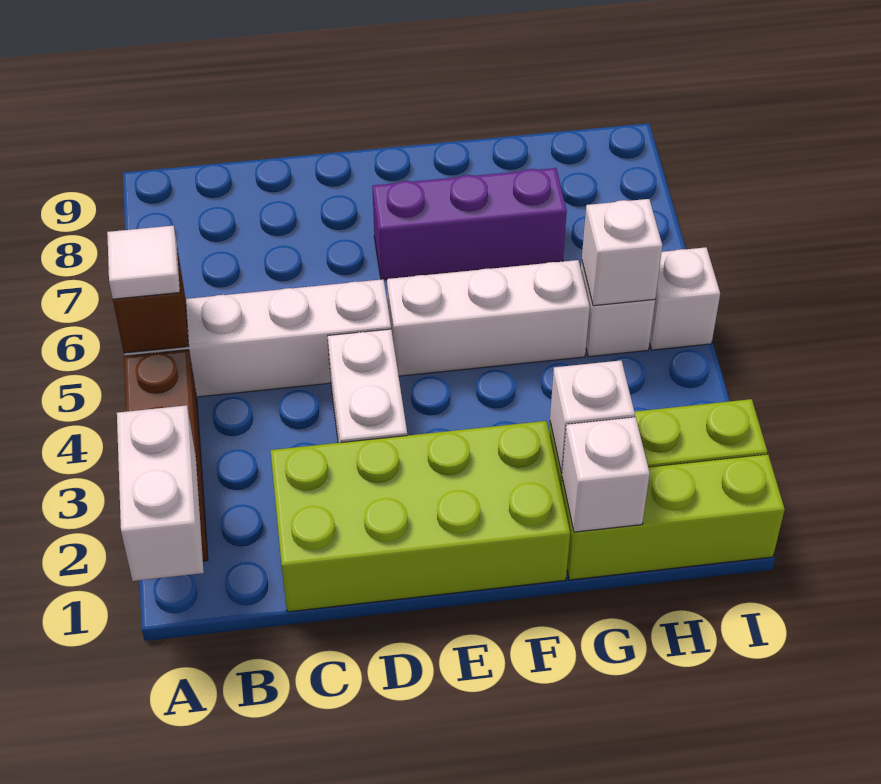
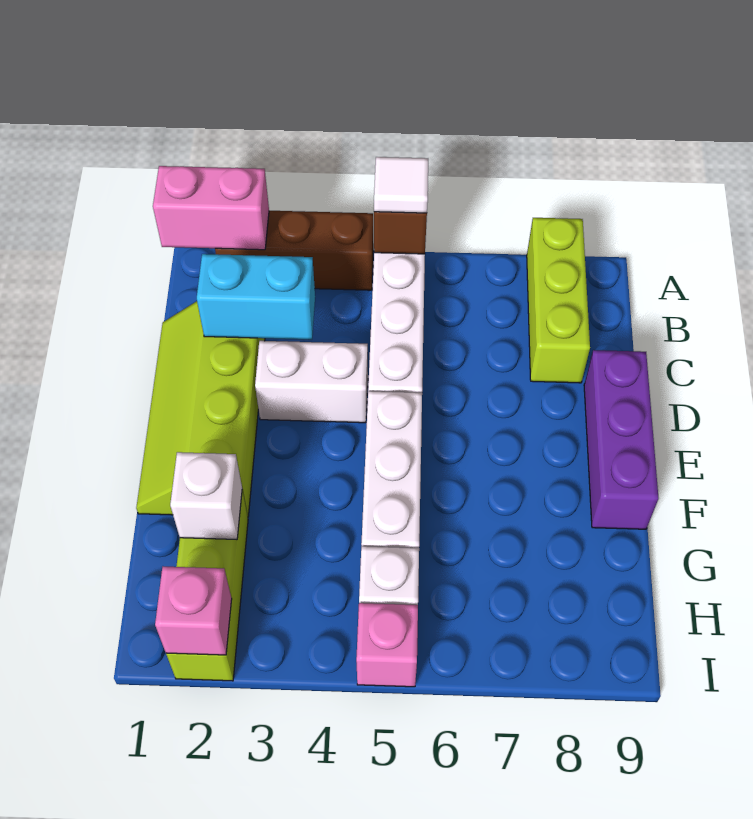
white brick A1:A2 level 2 -> pink brick A1:A2 level 2
lime brick C1:F2 level 1 -> lime slope C1:F2 level 1 top 2
none -> cyan brick C2:C3 level 2
purple brick E7:G7 level 1 -> purple brick D9:F9 level 1
lime brick G1:I1 level 1 -> lime brick A8:C8 level 1
white brick G1 level 2 -> none
white brick H5 level 2 -> none
none -> pink brick I2 level 2
white brick I5 level 1 -> pink brick I5 level 1

